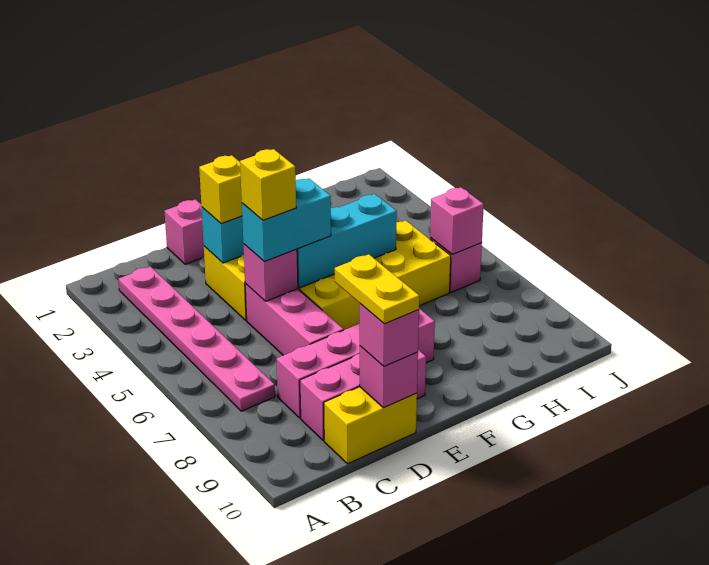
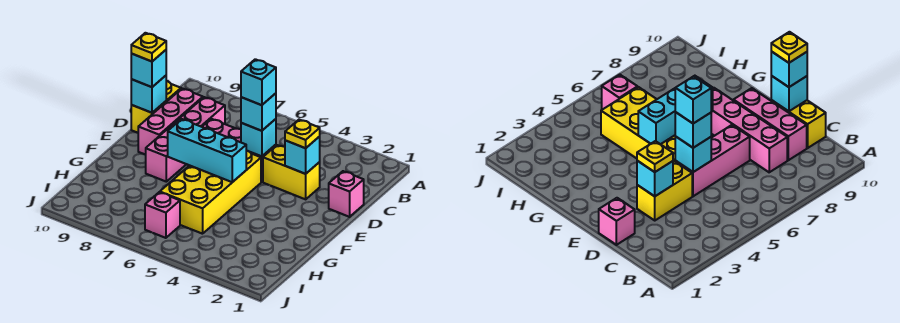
pink plate B2:B7 level 1 -> none
yellow brick D3 level 3 -> yellow plate D3 level 3
pink brick D5 level 2 -> cyan brick D5 level 2
cyan brick D5:E5 level 3 -> cyan brick D5 level 3
yellow brick D5 level 4 -> cyan brick D5 level 4
yellow plate D9:D10 level 4 -> yellow plate D10 level 4
pink brick D10 level 2 -> cyan brick D10 level 2
pink brick D10 level 3 -> cyan brick D10 level 3
cyan brick E5:G5 level 2 -> cyan brick F5:F7 level 2
pink brick I6 level 2 -> none

